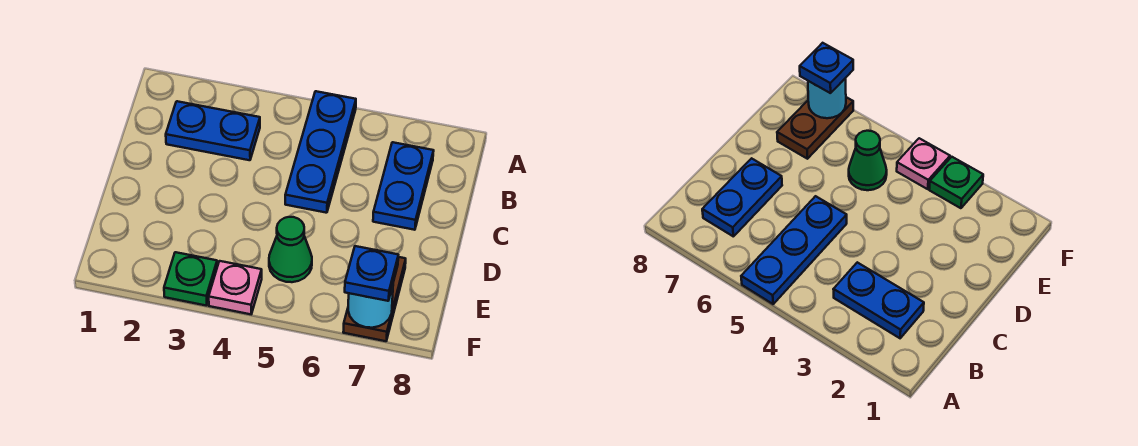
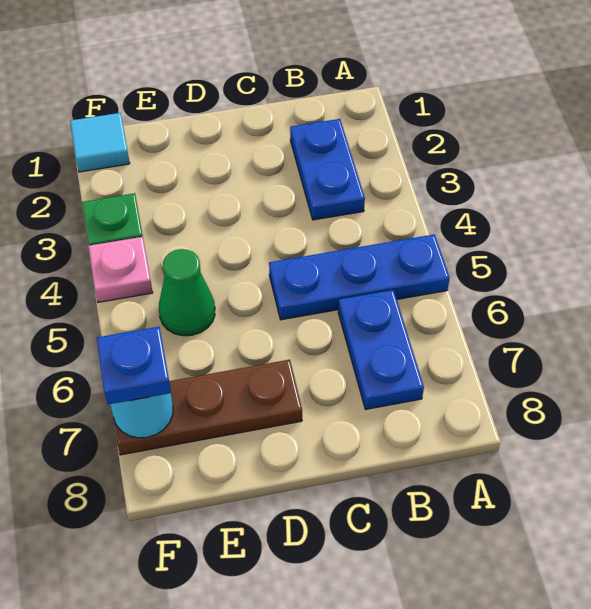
blue plate B7:C7 level 1 -> blue plate B6:B7 level 1
brown plate E7:F7 level 1 -> brown plate D7:F7 level 1
none -> cyan tile F1 level 1

